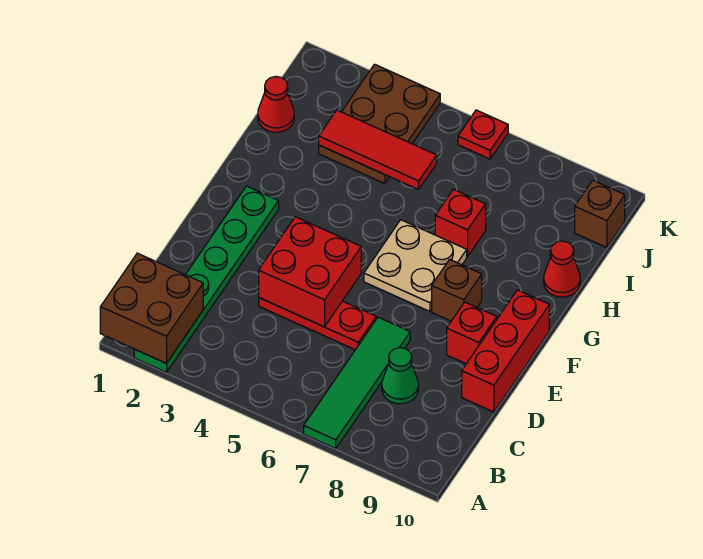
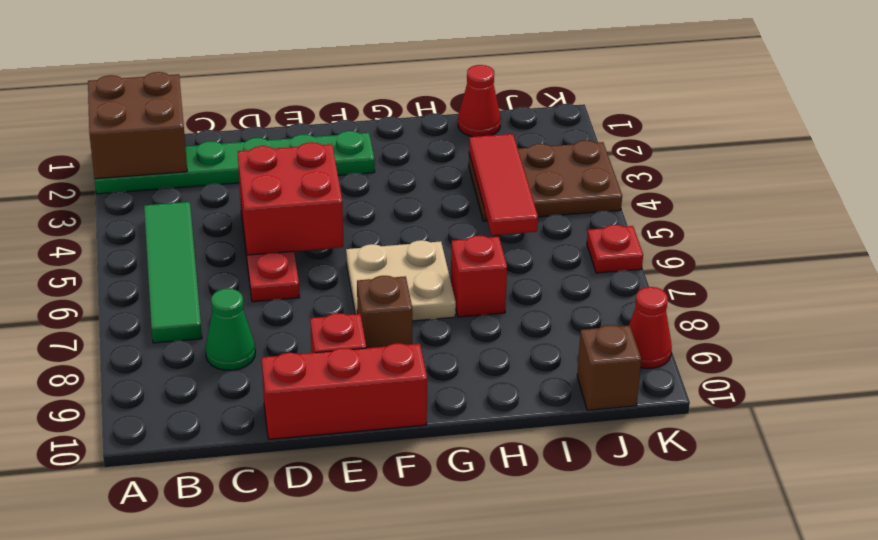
green tile A7:D7 level 1 -> green tile B4:B7 level 1
red cone H10 level 1 -> red cone K9 level 1

